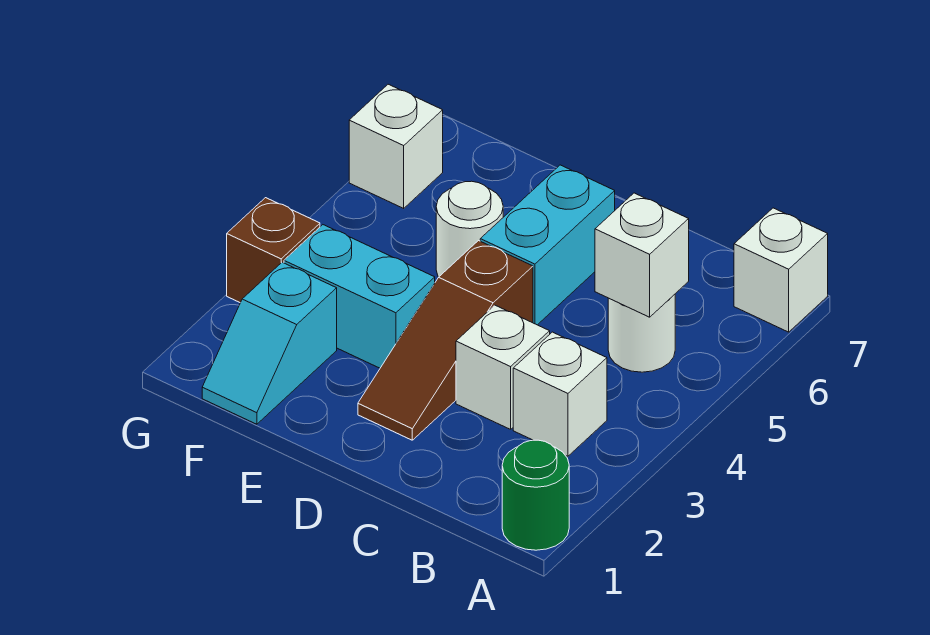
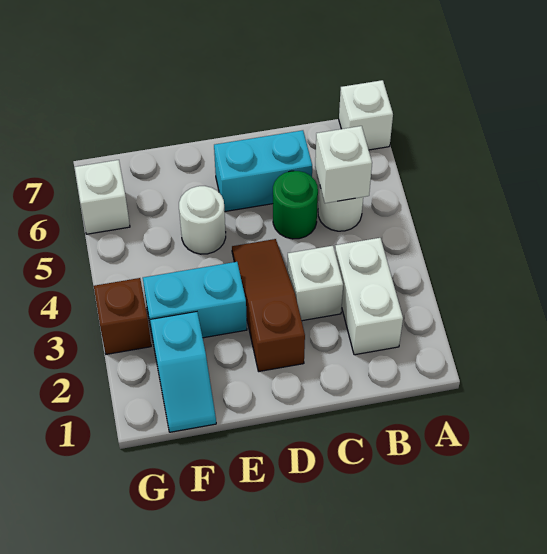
green round brick A1 level 1 -> green round brick C5 level 1
white brick B3 level 1 -> white brick B2:B3 level 1
brown slope D2:D4 level 1 top 4 -> brown slope D2:D4 level 1 top 2
cyan brick D5:D6 level 1 -> cyan brick C6:D6 level 1

